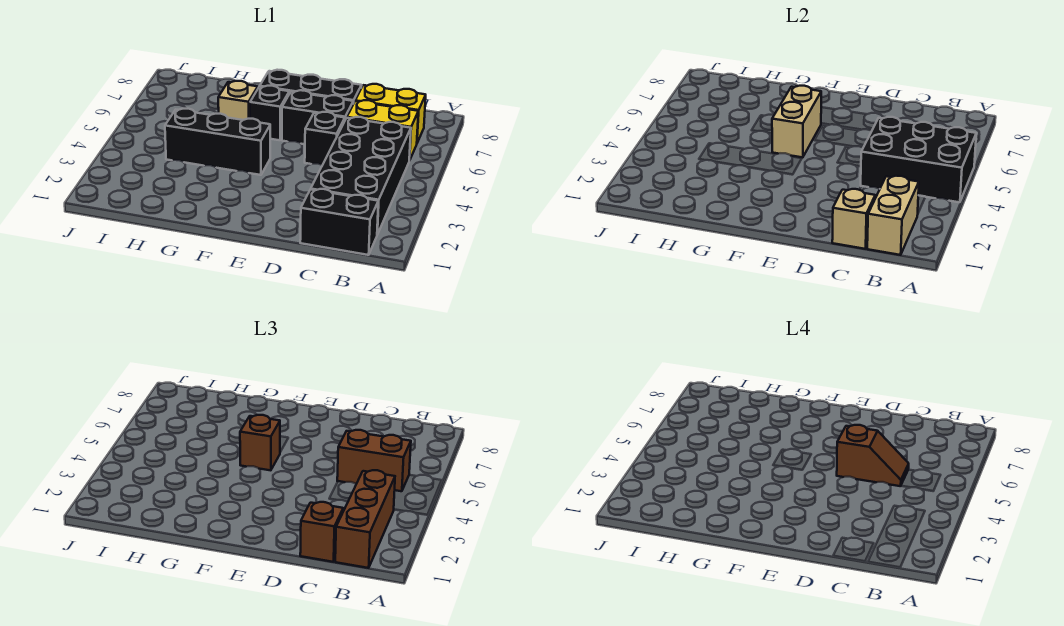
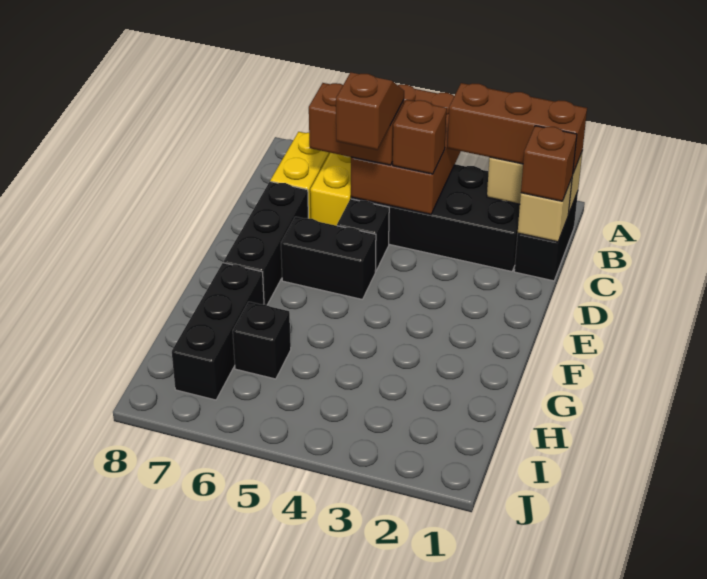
black brick A4:C5 level 2 -> brown brick A4:C5 level 2
brown brick B5:C5 level 3 -> brown brick C5:C6 level 3
black brick D6:E6 level 1 -> black brick E5:E6 level 1
black brick F4:H4 level 1 -> black brick G7:I7 level 1
tan brick F5:F6 level 2 -> none
brown brick F5 level 3 -> brown brick C4 level 3
black brick F6 level 1 -> black brick H6 level 1
tan brick G6 level 1 -> none

